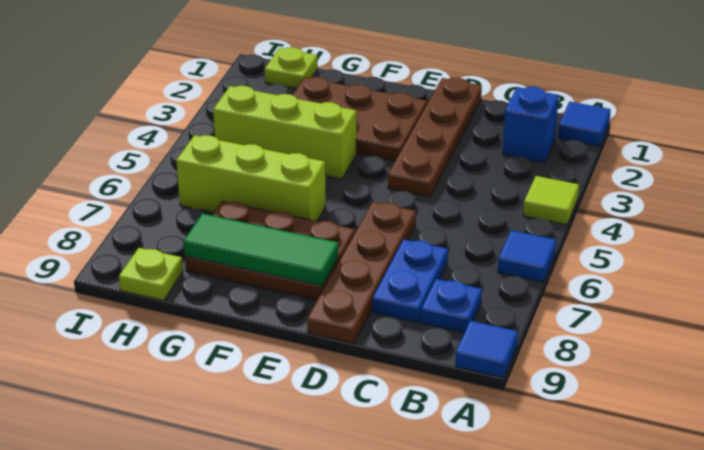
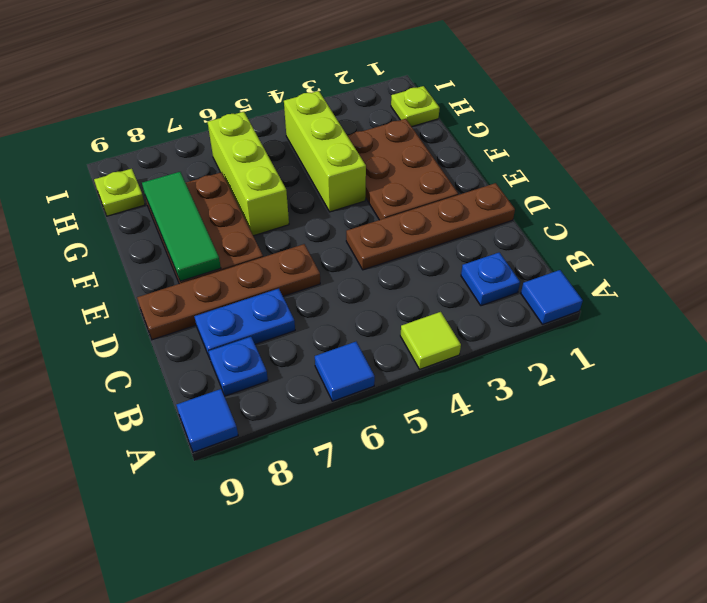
blue brick B2 level 1 -> blue plate B2 level 1

